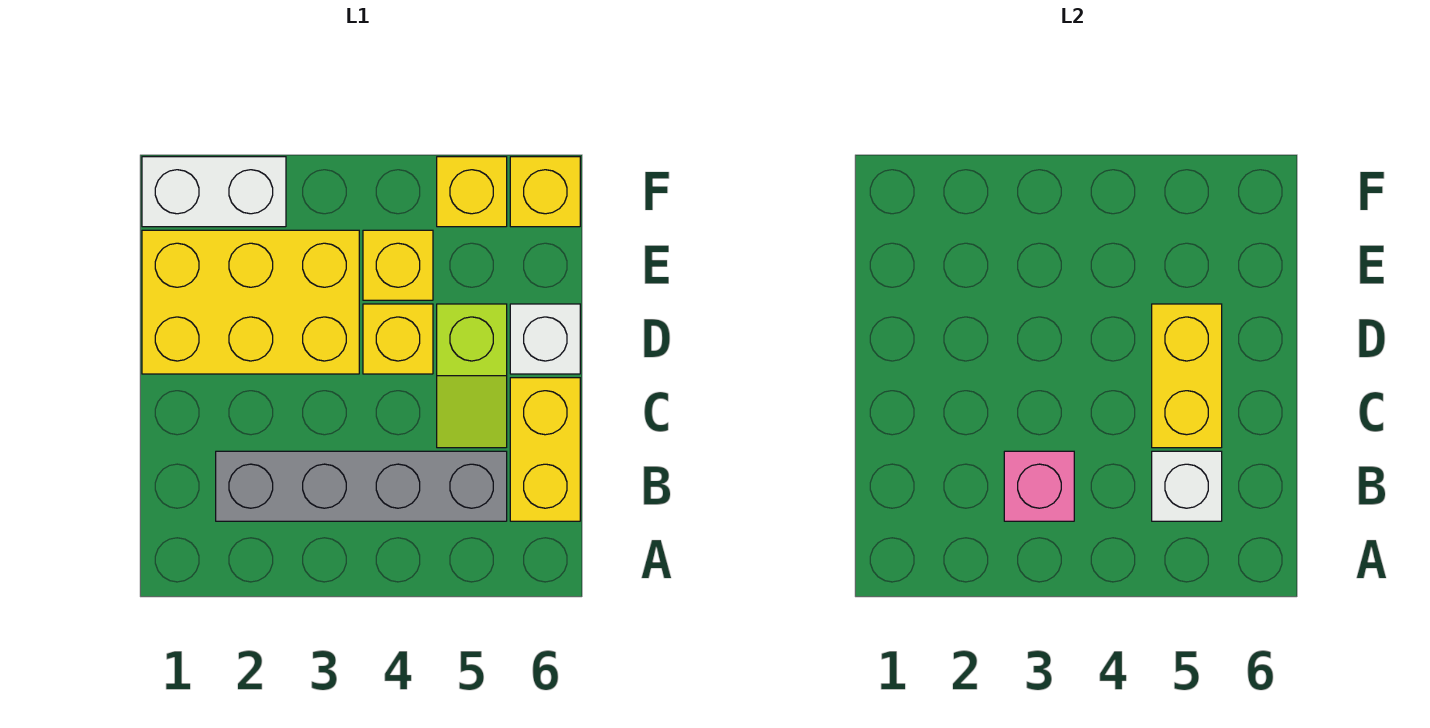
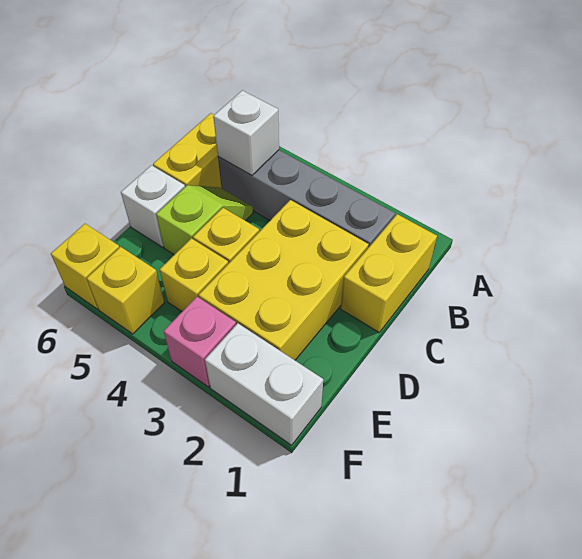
pink brick B3 level 2 -> pink brick F3 level 1
yellow brick C5:D5 level 2 -> yellow brick B1:C1 level 1
yellow brick D1:E3 level 1 -> yellow brick C2:E3 level 1

